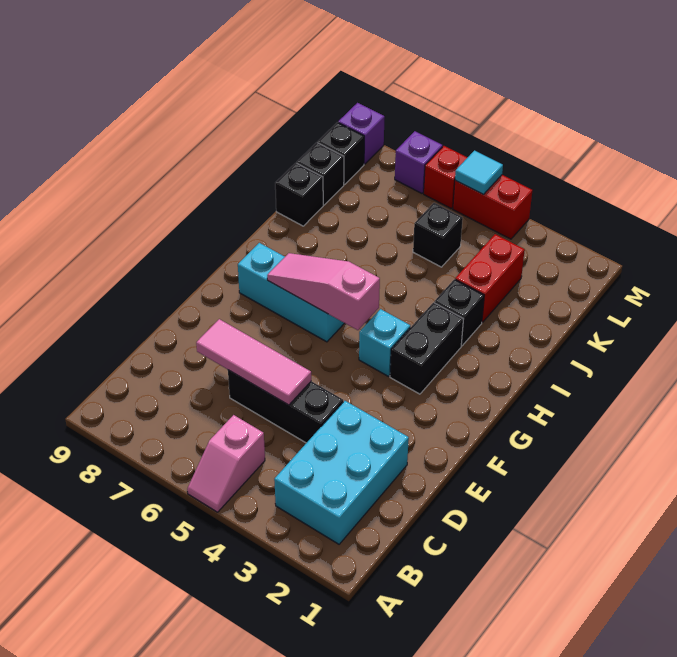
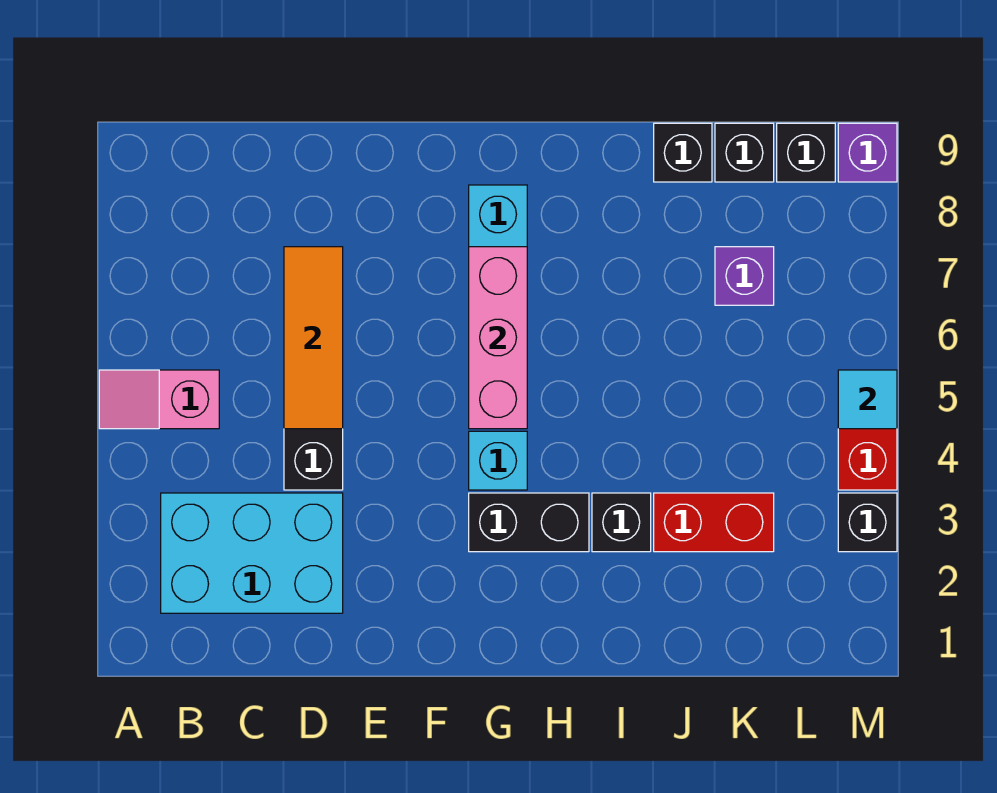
pink tile D5:D7 level 2 -> orange tile D5:D7 level 2
pink slope G5:G7 level 2 top 5 -> pink brick G5:G7 level 2
black brick K5 level 1 -> black brick M3 level 1
red brick M6 level 1 -> none
purple brick M7 level 1 -> purple brick K7 level 1

